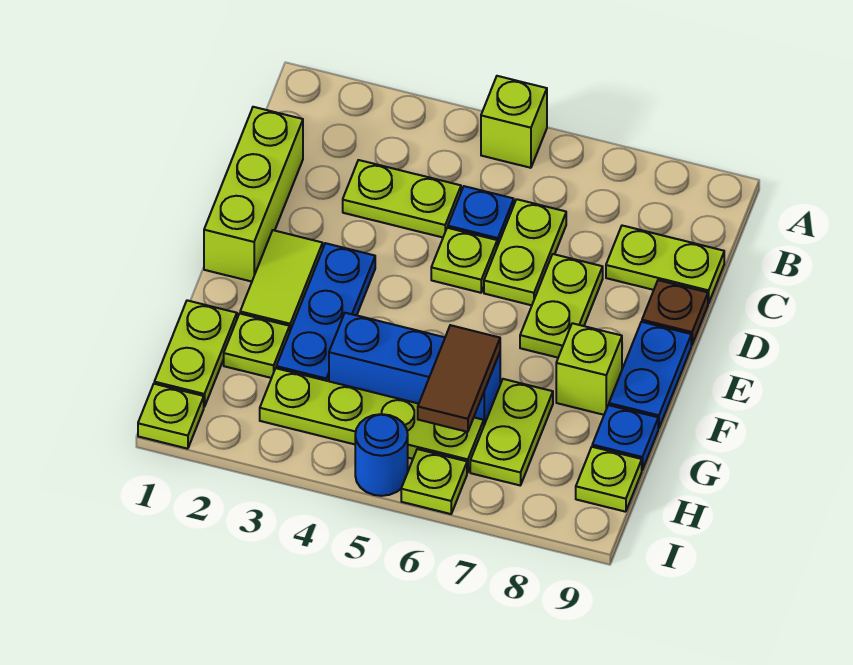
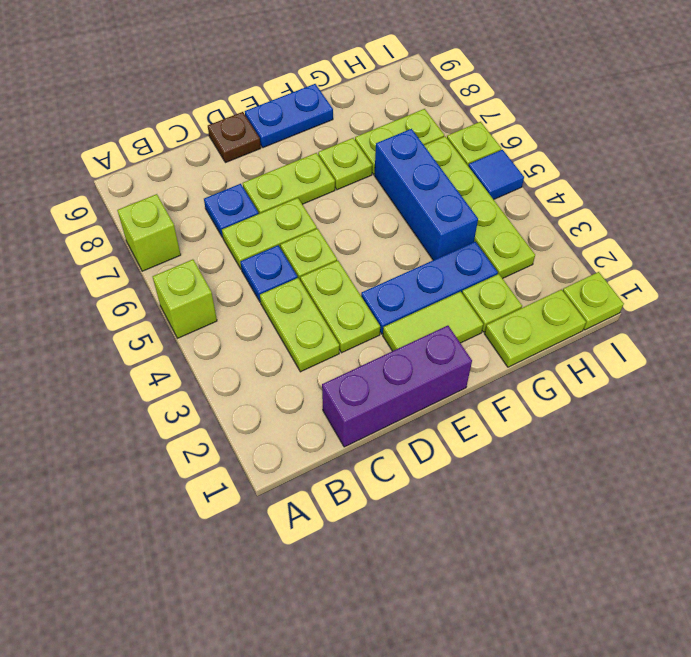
lime brick C1:E1 level 1 -> purple brick C1:E1 level 1
lime plate C8:C9 level 1 -> lime plate D3:D4 level 1
lime brick F8 level 1 -> lime brick A7 level 1
brown tile G6:H6 level 2 -> none
blue plate G9 level 1 -> blue plate C7 level 1
lime plate H9 level 1 -> lime plate F7 level 1
blue round brick I5 level 1 -> blue tile I5 level 1

